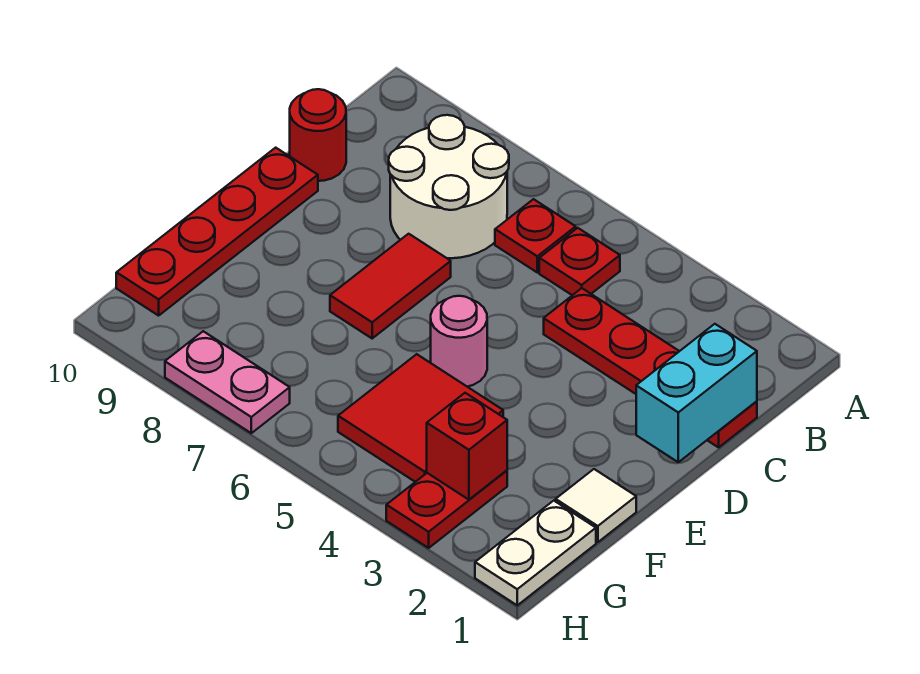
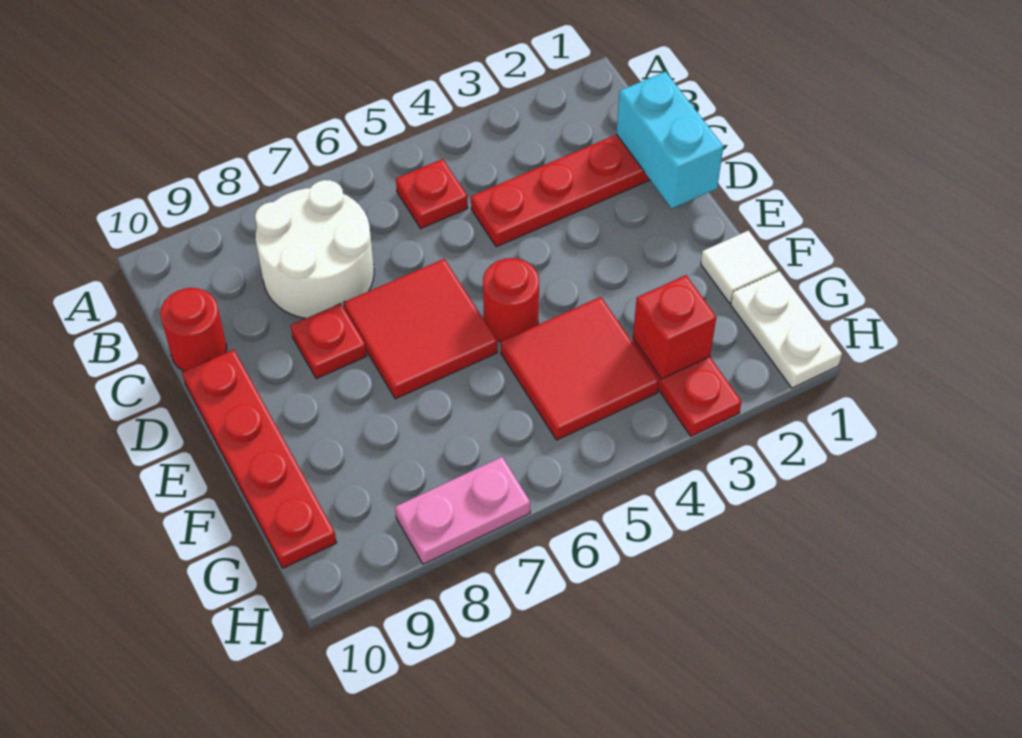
red plate B6 level 1 -> red plate D8 level 1
red tile D7:E7 level 1 -> red tile D6:E7 level 1
pink round brick E5 level 1 -> red round brick E5 level 1

